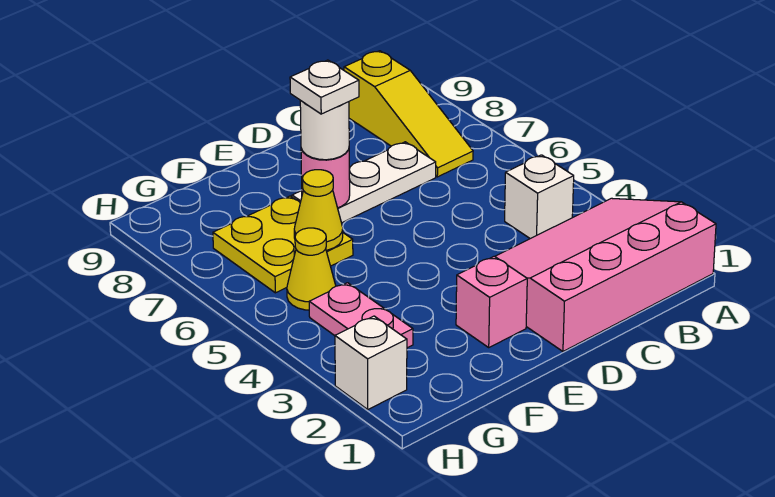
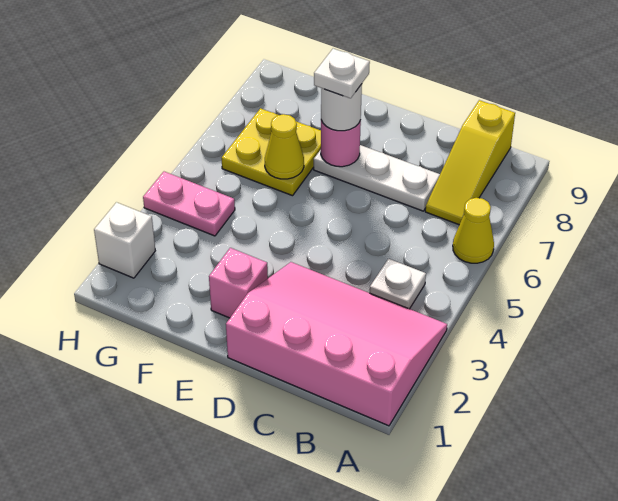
white brick B4 level 1 -> white plate B4 level 1
pink plate G3:G4 level 1 -> pink plate G4:H4 level 1
yellow cone G5 level 1 -> yellow cone A6 level 1

